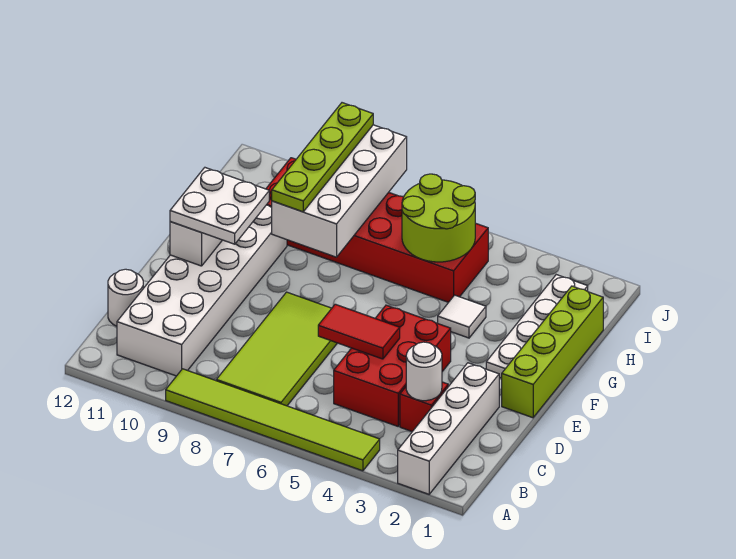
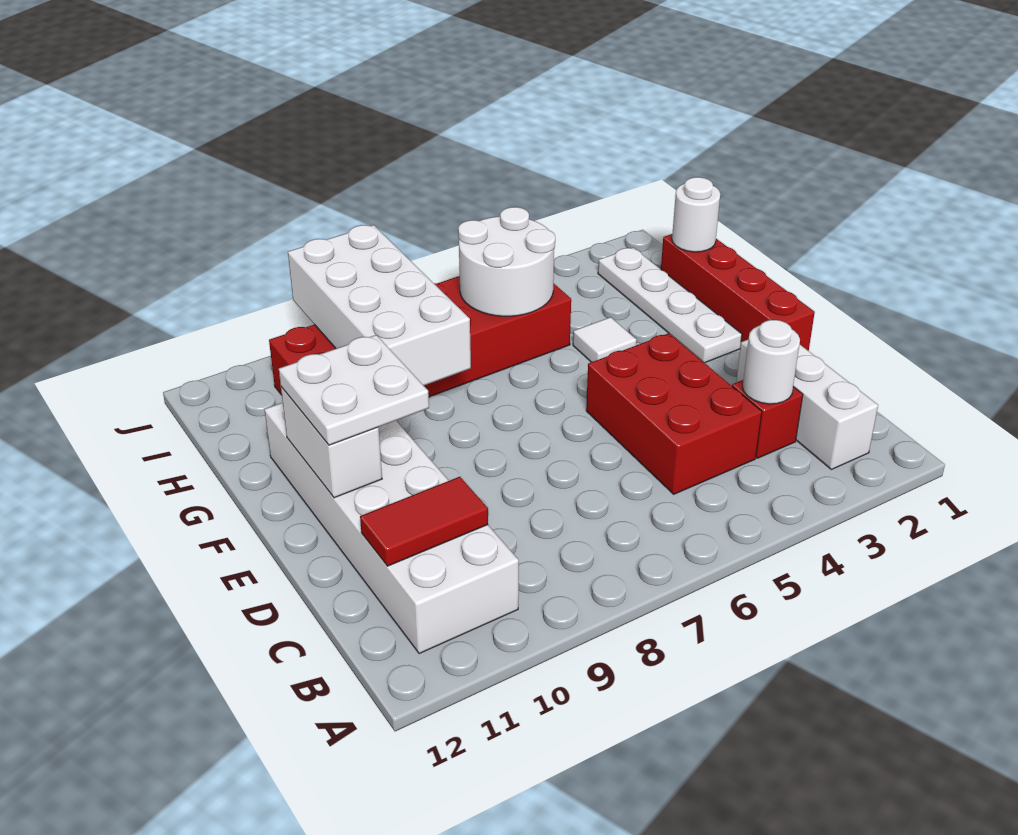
white brick A2:D2 level 1 -> white brick B2:D2 level 1
lime tile A4:A9 level 1 -> none
lime tile B7:E8 level 1 -> none
white round brick C12 level 1 -> white round brick H1 level 2
red tile D5:D6 level 2 -> red tile C10:C11 level 2
lime brick E1:H1 level 1 -> red brick E1:H1 level 1
lime plate G9:J9 level 3 -> none
lime round brick H5:I6 level 2 -> white round brick H5:I6 level 2

